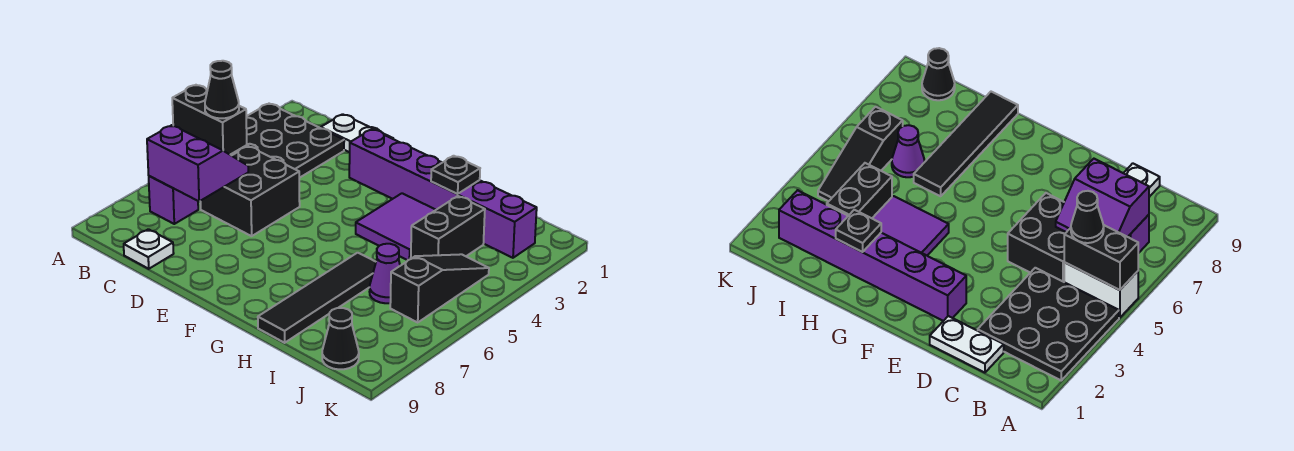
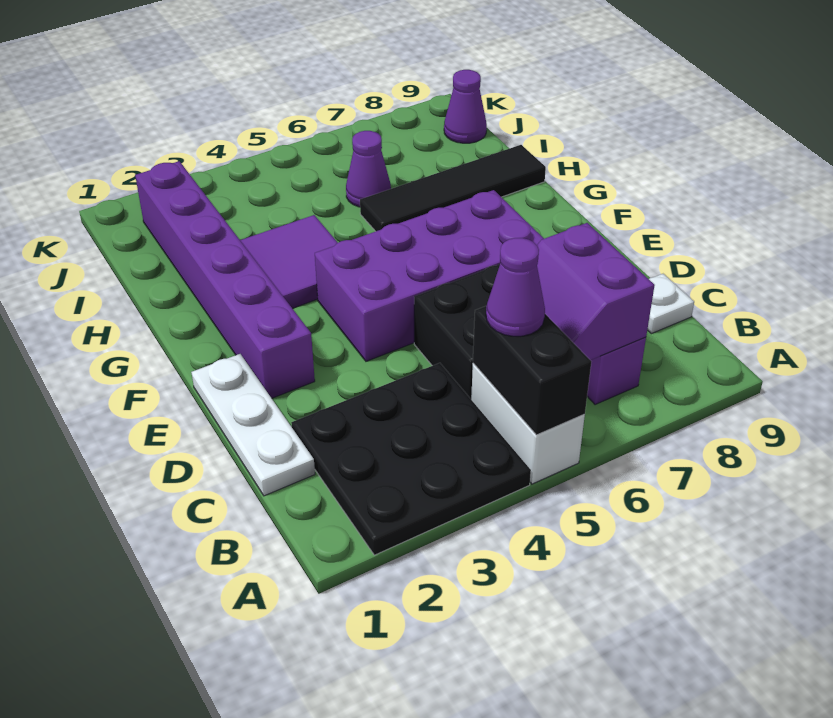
black cone B5 level 3 -> purple cone B5 level 3
white plate C1:D1 level 1 -> white plate C1:E1 level 1
none -> purple brick E4:F7 level 1
black plate H2 level 2 -> none
black brick I3:I4 level 1 -> none
black slope J4:J6 level 1 top 6 -> none
black cone J9 level 1 -> purple cone J9 level 1

